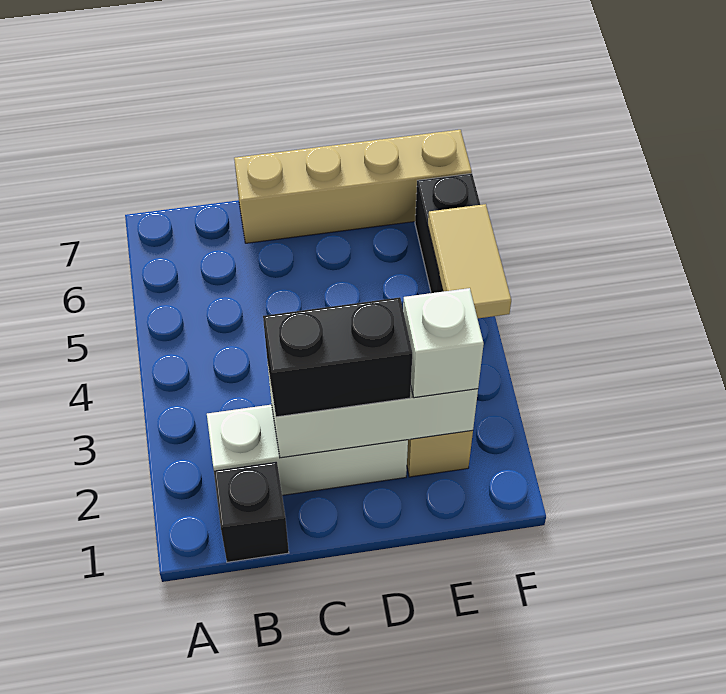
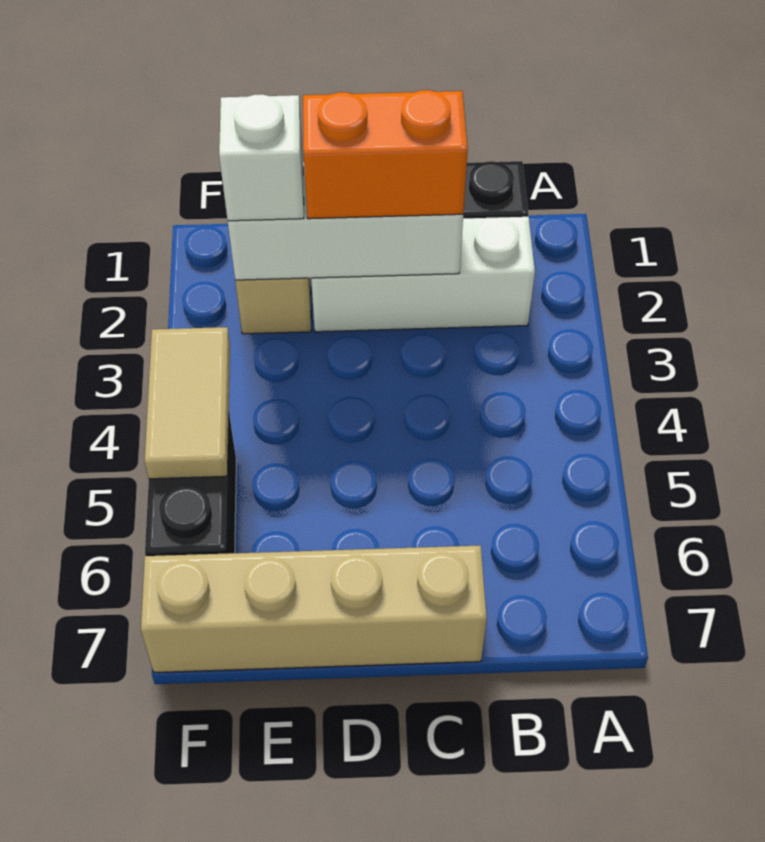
black brick C2:D2 level 3 -> orange brick C2:D2 level 3

